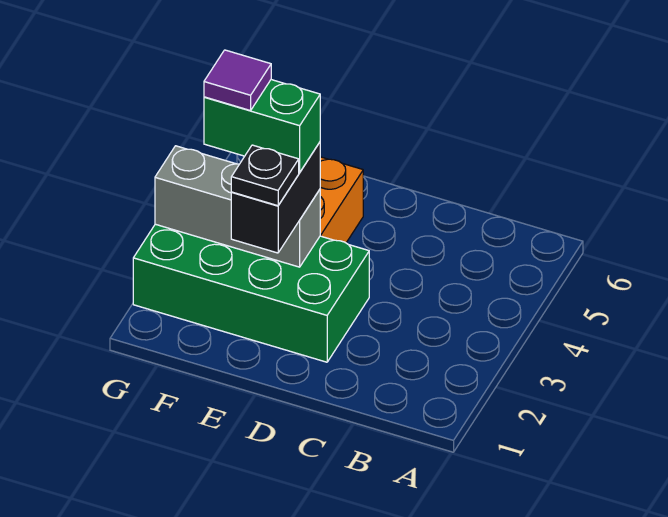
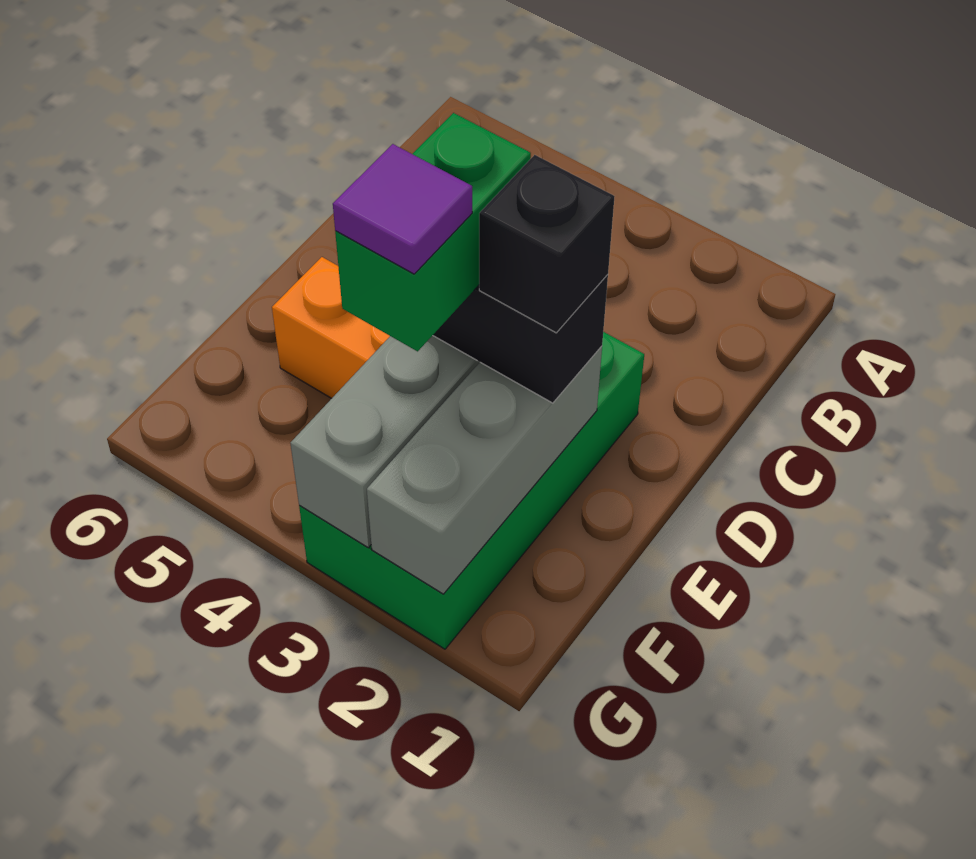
none -> grey brick E2:G2 level 2
black plate E2 level 4 -> black brick E2 level 4

